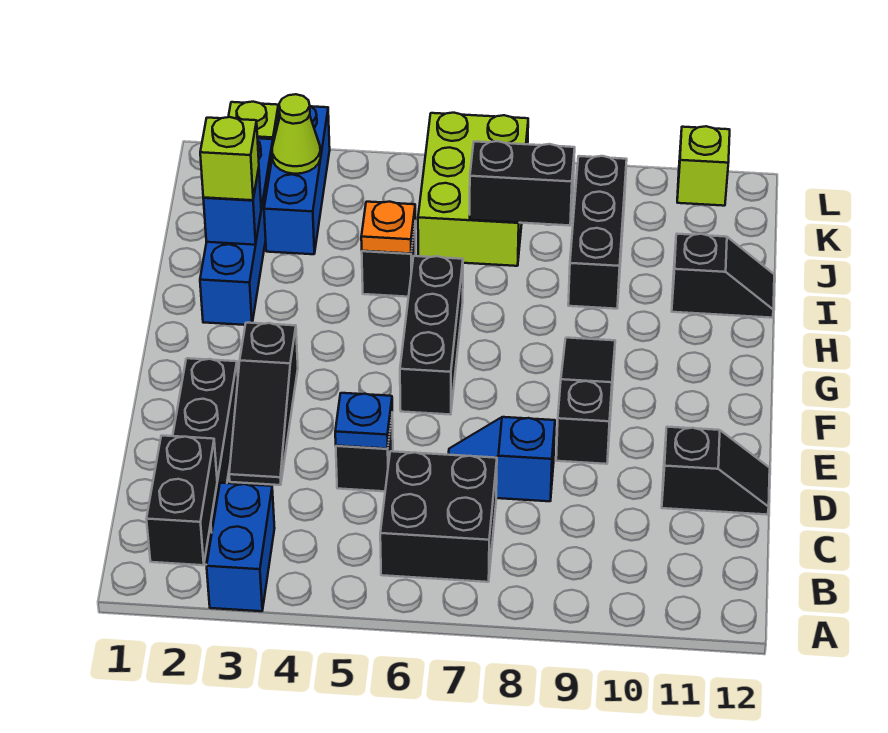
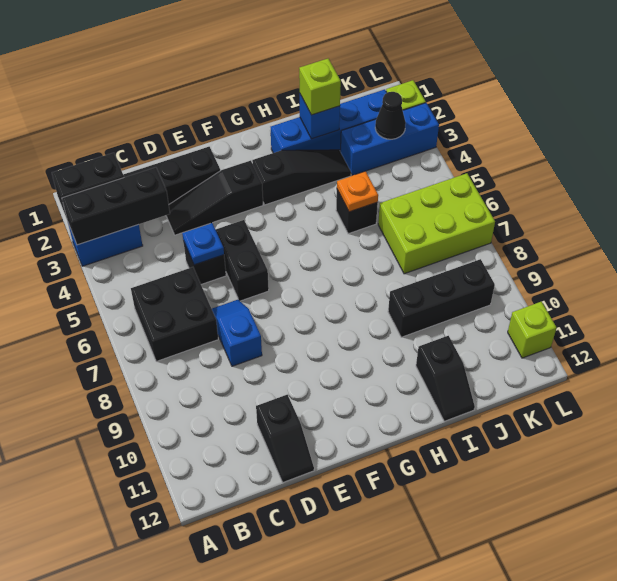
black slope E9:G9 level 1 top E -> black slope G3:I3 level 1 top G
black brick F6:H6 level 1 -> black brick A3:C3 level 2
black brick J7:J8 level 2 -> black brick E5:E6 level 1
lime cone K3 level 2 -> black cone K3 level 2

